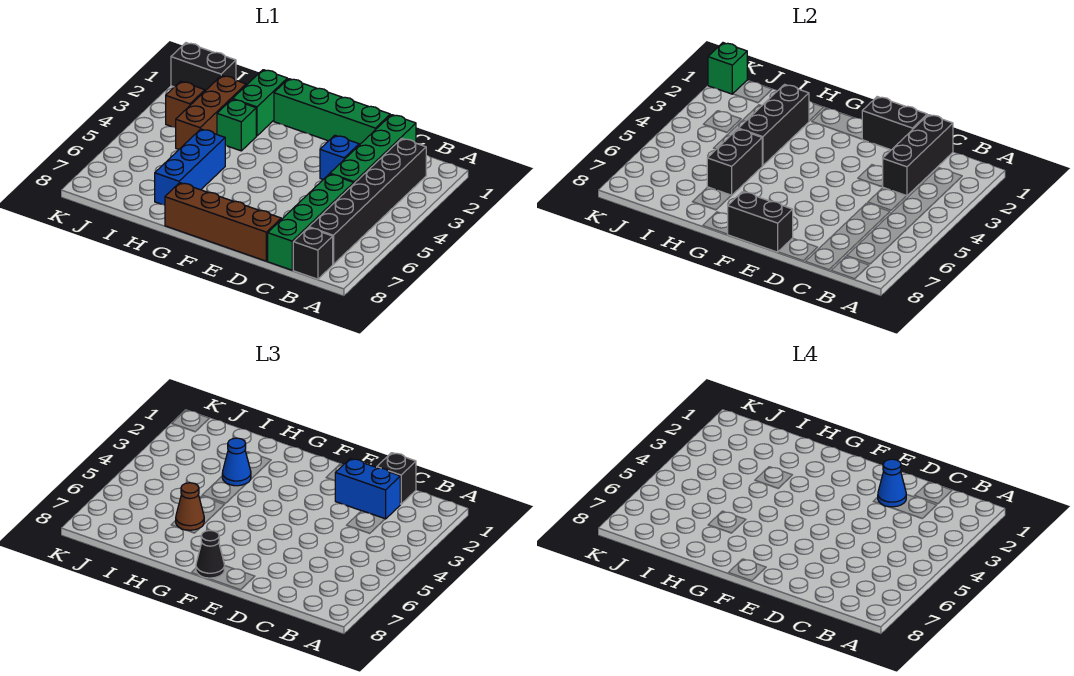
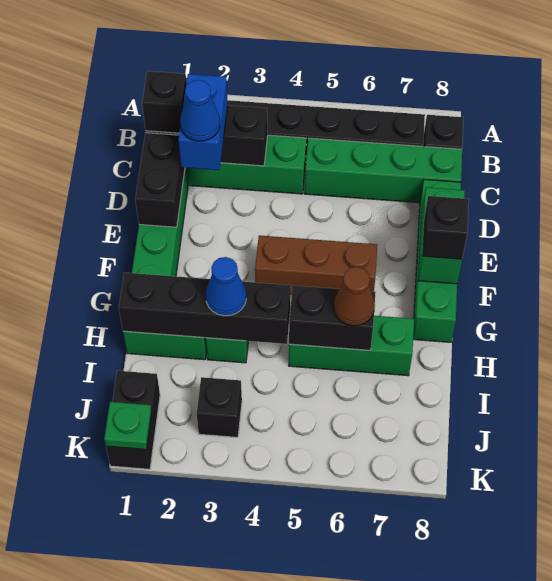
blue brick D3 level 1 -> none
brown brick D8:G8 level 1 -> green brick D8:G8 level 1
black brick E8:F8 level 2 -> green brick E8:F8 level 2
black cone F8 level 3 -> black brick F8 level 3
black brick H2:H4 level 2 -> black brick H1:H4 level 2
blue brick H5:H7 level 1 -> green brick H5:H7 level 1
brown brick I2:I4 level 1 -> brown brick F4:F6 level 1
brown brick J3 level 1 -> black brick J3 level 1
green brick K1 level 2 -> green plate K1 level 2

